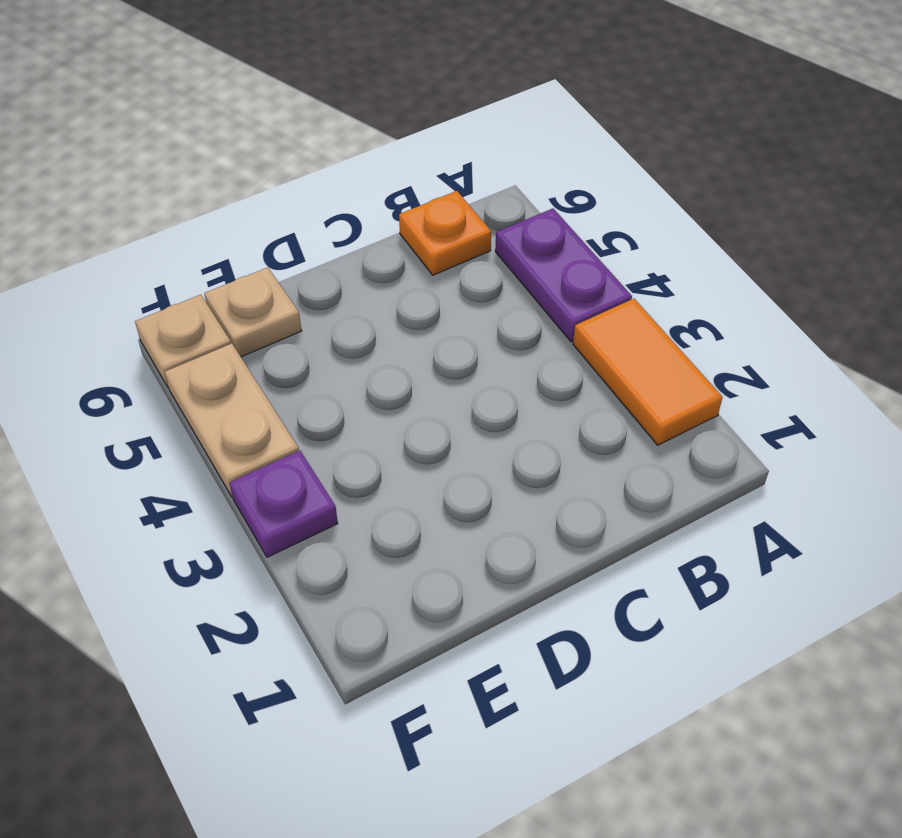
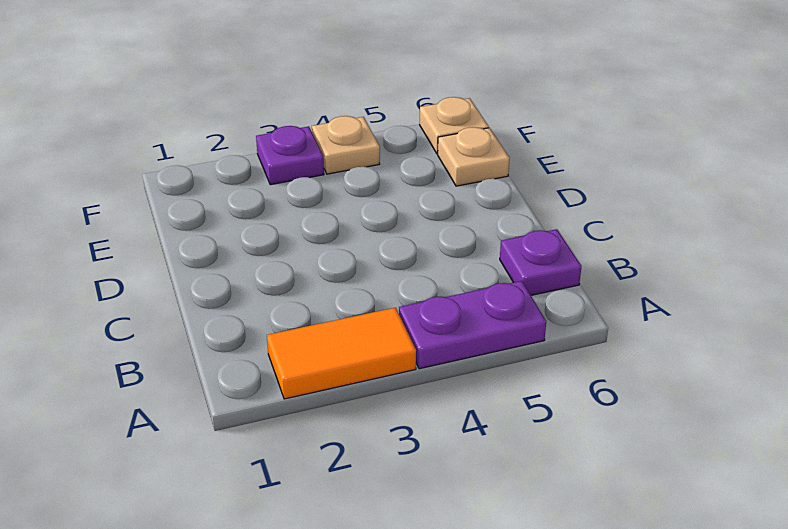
orange plate B6 level 1 -> purple plate B6 level 1
tan plate F4:F5 level 1 -> tan plate F4 level 1

